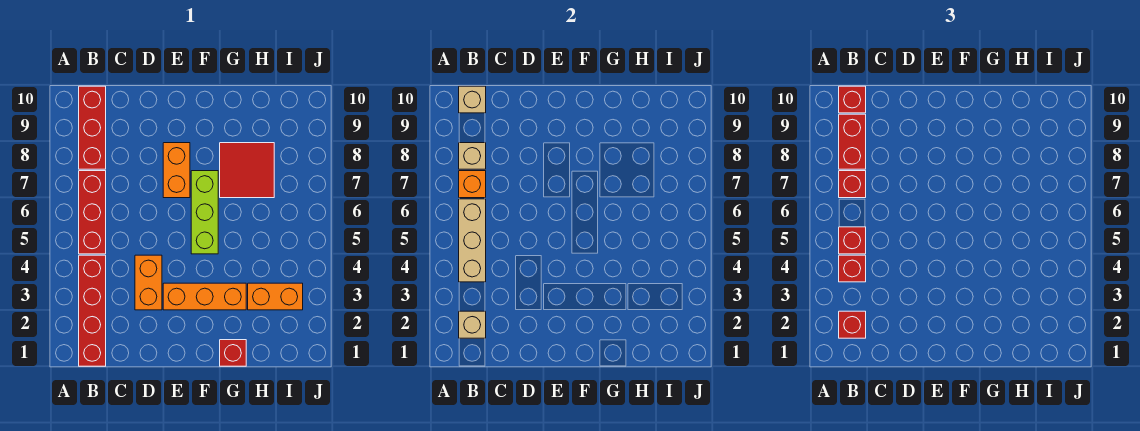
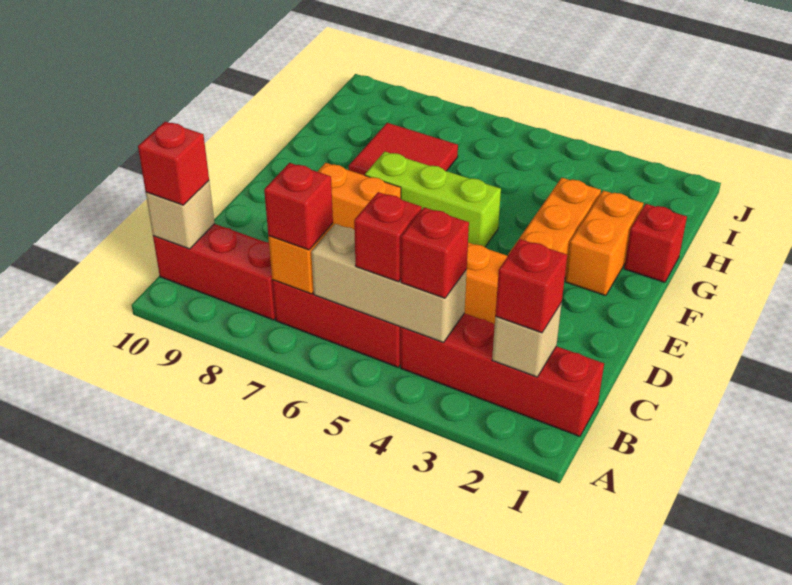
tan brick B8 level 2 -> none
red brick B8:B9 level 3 -> none
orange brick H3:I3 level 1 -> orange brick F2:G2 level 1

